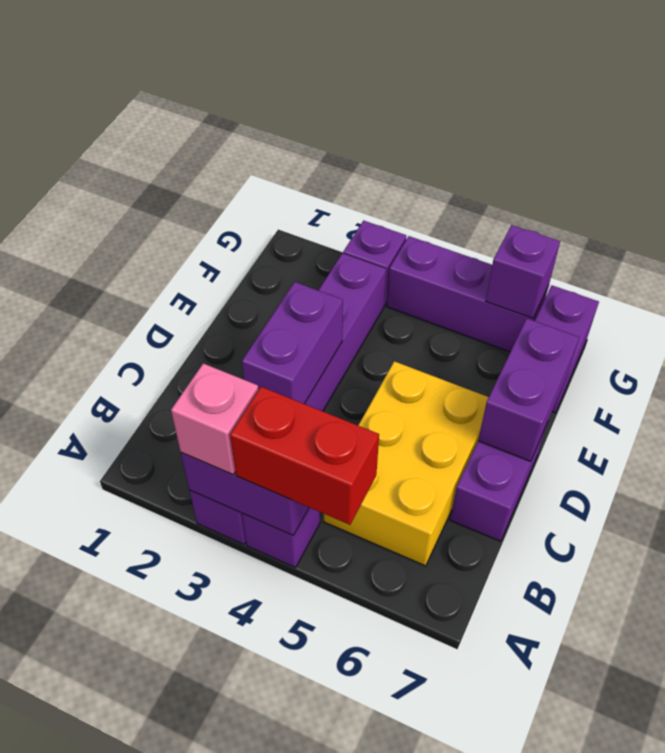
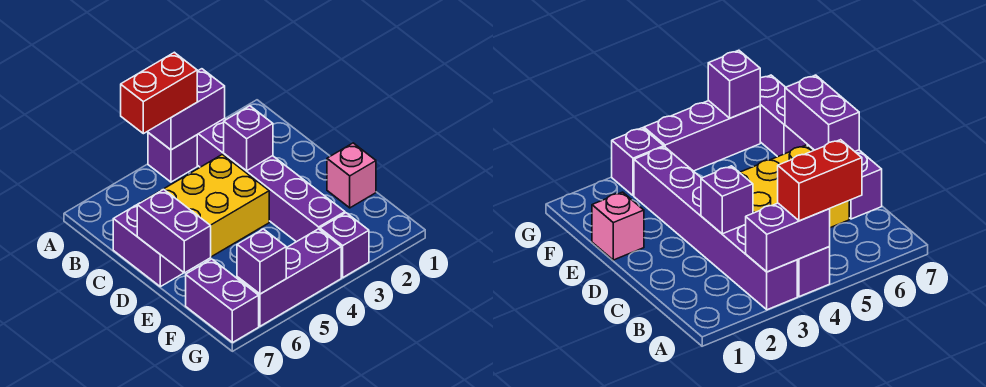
pink brick A3 level 3 -> pink brick E1 level 1
yellow brick B5:D6 level 1 -> yellow brick C4:D6 level 1
purple brick C3:D3 level 2 -> purple brick C3 level 2

